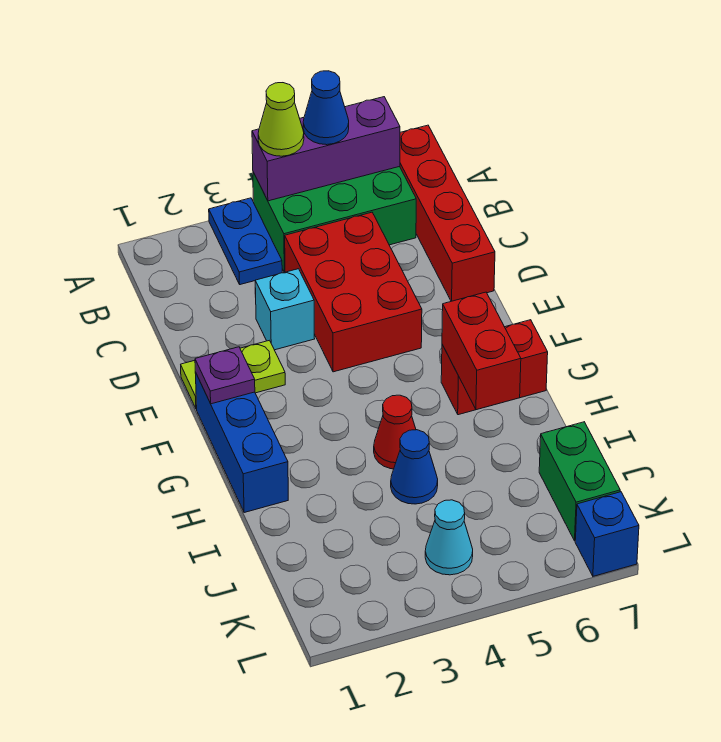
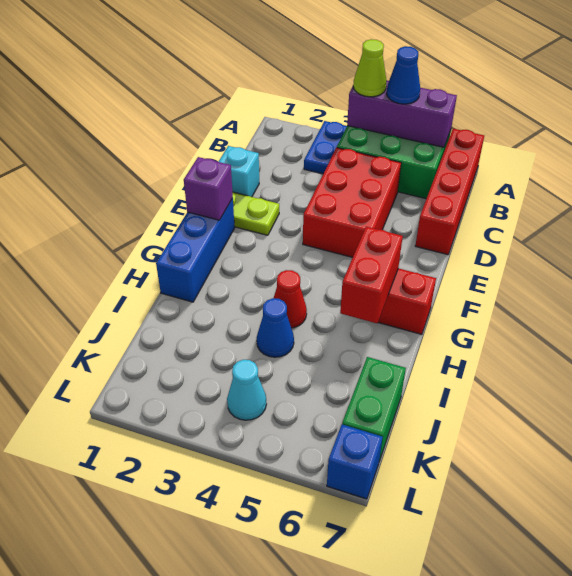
cyan brick D3 level 1 -> cyan brick D1 level 1
purple plate F1 level 2 -> purple brick F1 level 2

